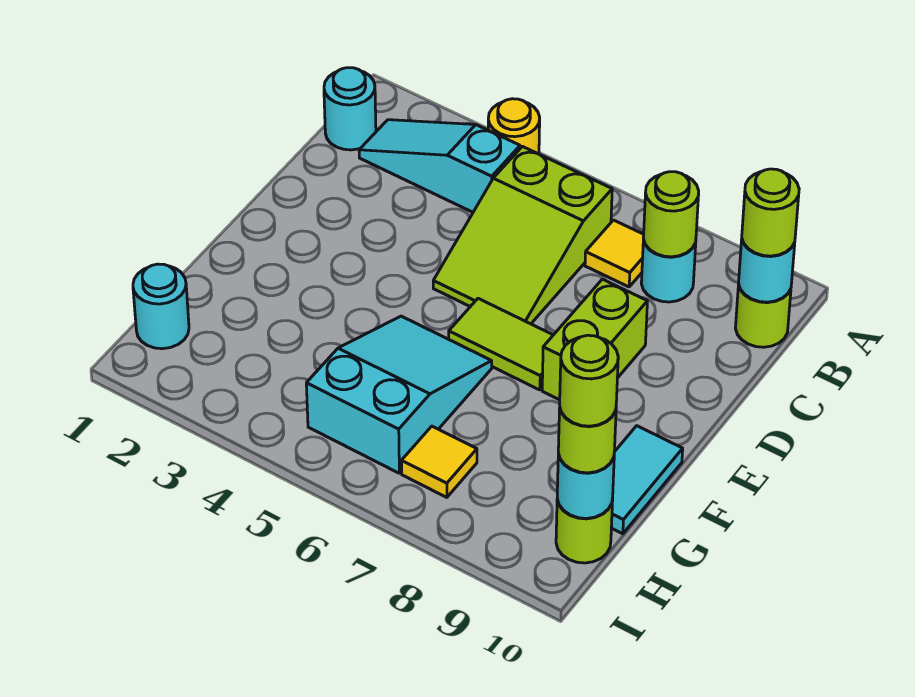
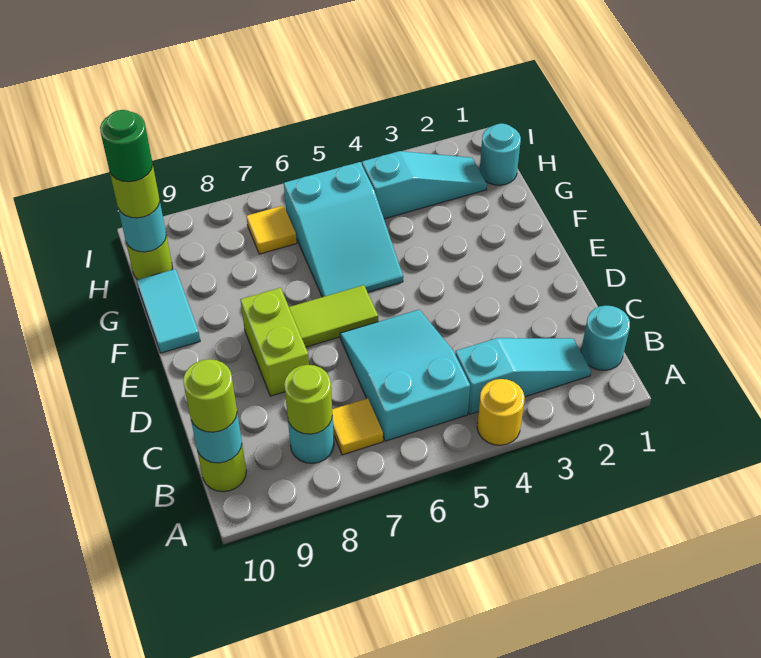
lime slope B5:D6 level 1 top B -> cyan slope B5:D6 level 1 top B
none -> cyan slope H2:H4 level 1 top 4
lime round brick H10 level 4 -> green round brick H10 level 4

